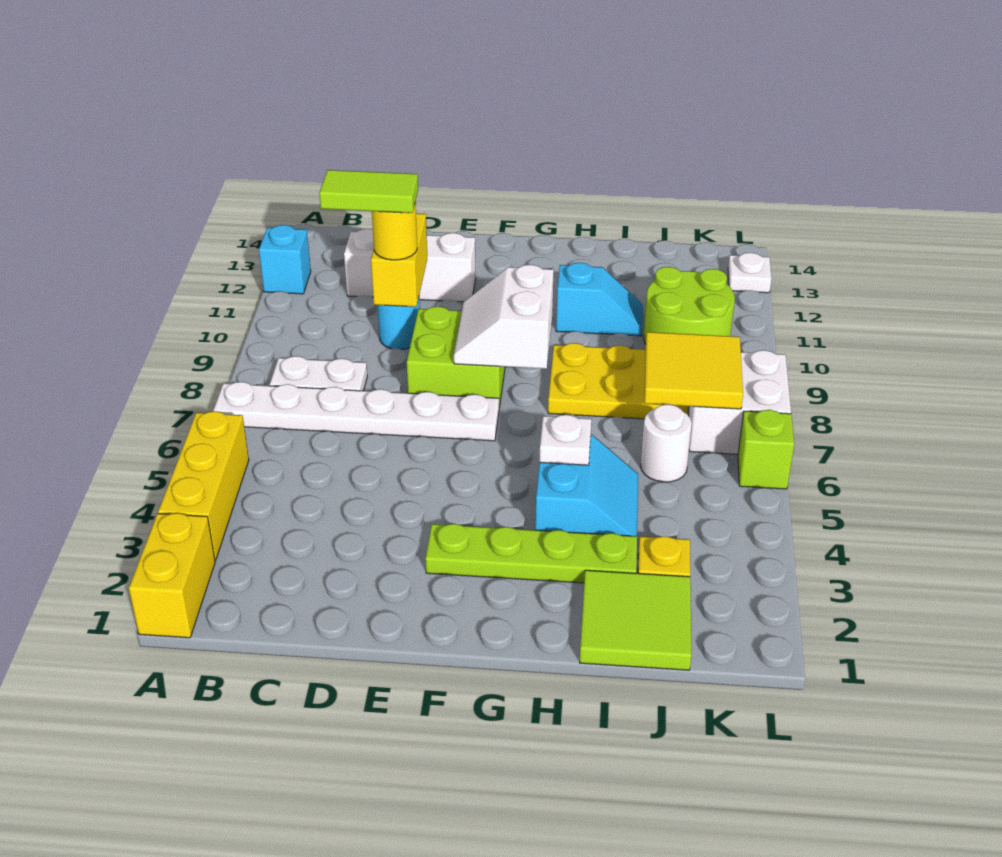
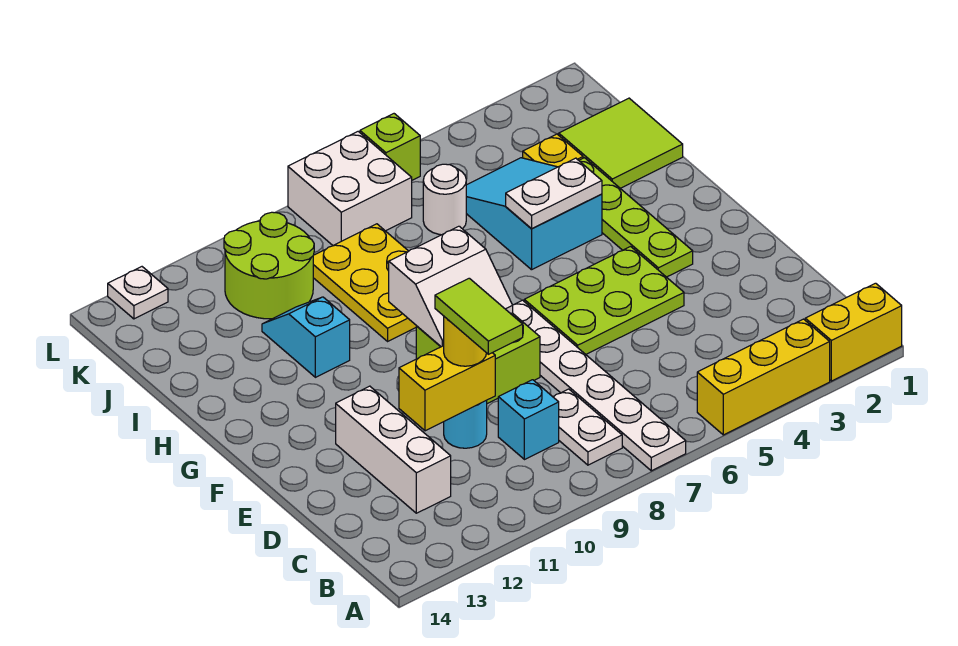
cyan brick A12 level 1 -> cyan brick C9 level 1
none -> lime plate E4:F6 level 1
cyan slope H4:I5 level 1 top H -> cyan slope H4:J5 level 1 top H
white plate H5 level 2 -> white plate H4:H5 level 2
yellow tile J7:K8 level 2 -> none

